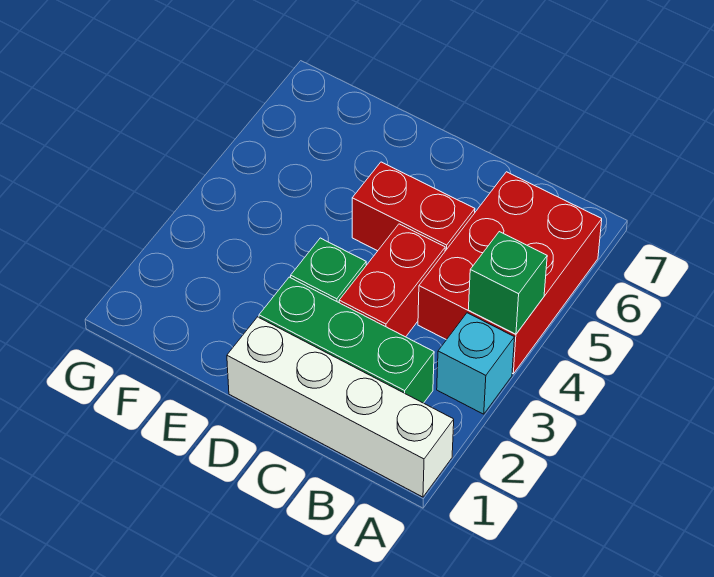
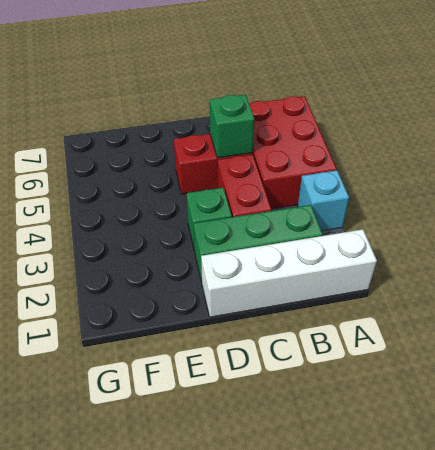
green brick A4 level 2 -> green brick C5 level 2

